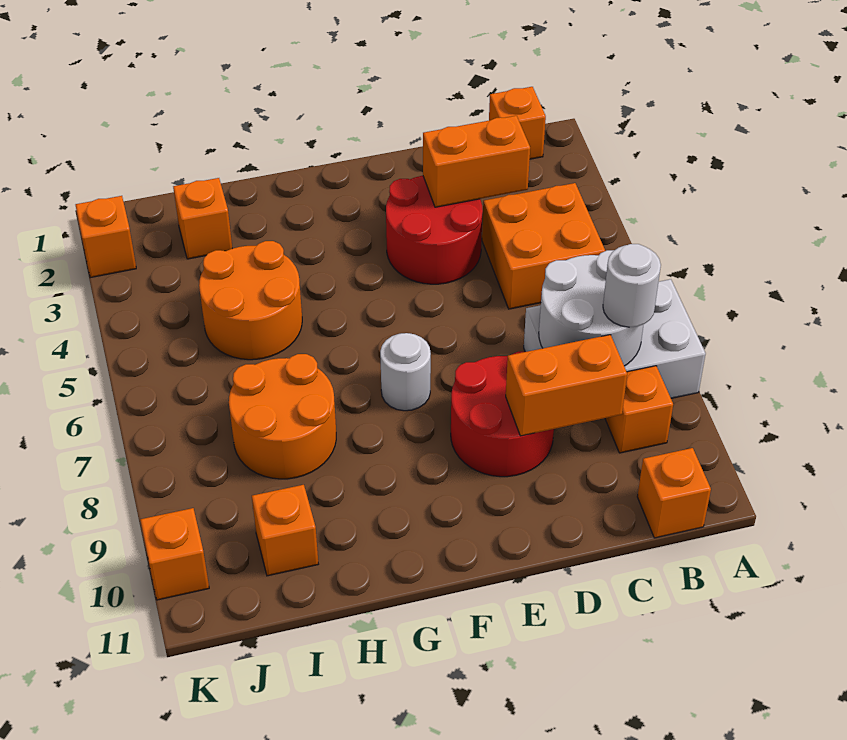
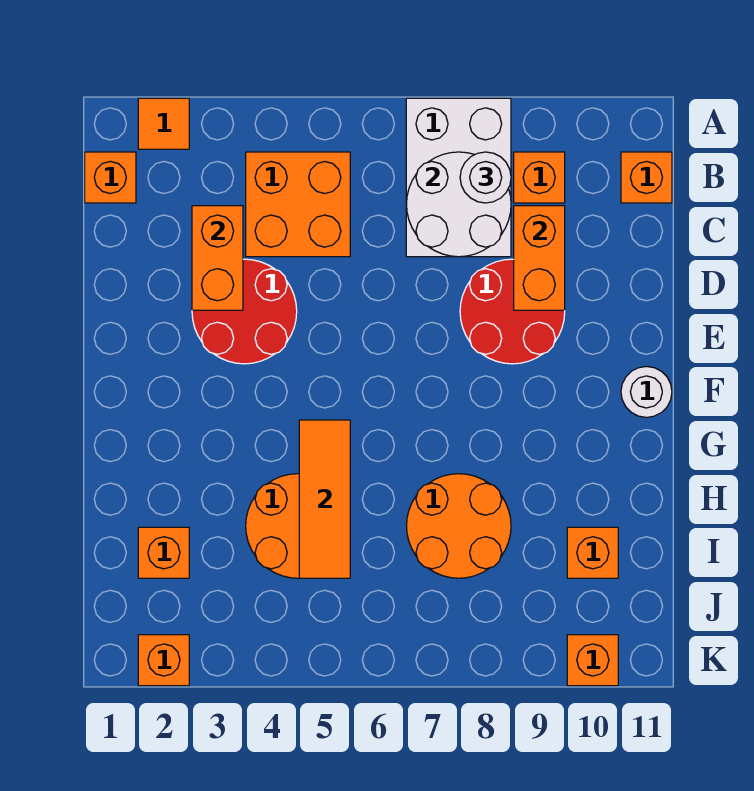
none -> orange tile A2 level 1
white round brick F7 level 1 -> white round brick F11 level 1
none -> orange tile G5:I5 level 2

